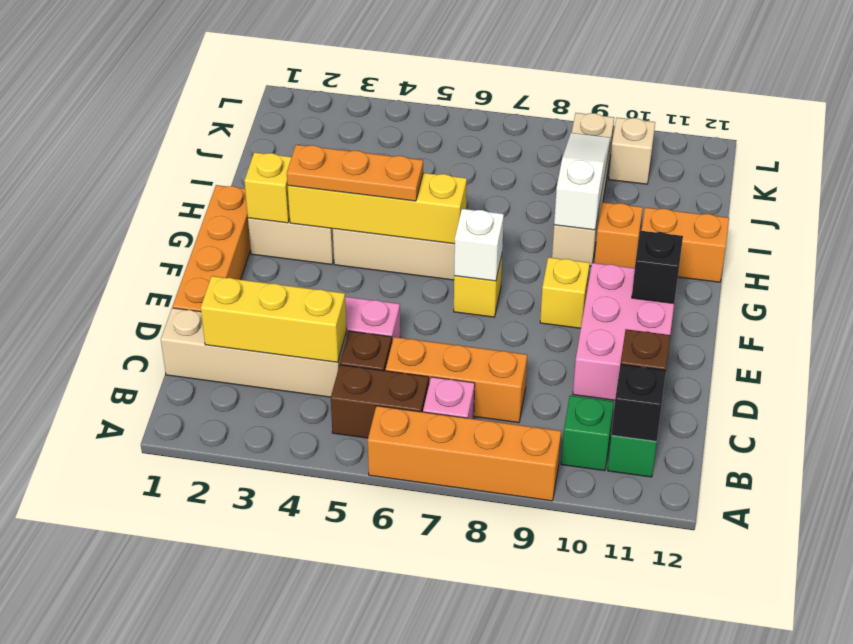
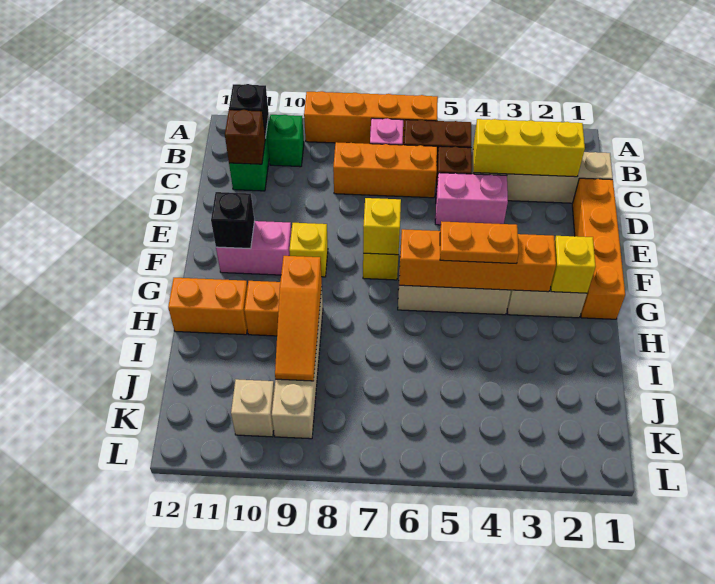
pink brick D10:F11 level 1 -> pink brick F10:F11 level 1
white brick F7 level 2 -> yellow brick F7 level 2
yellow brick G3:G6 level 2 -> orange brick G3:G6 level 2
orange plate G3:G5 level 3 -> orange plate G4:G5 level 3
white slope H9:J9 level 2 top H -> orange slope H9:J9 level 2 top H

